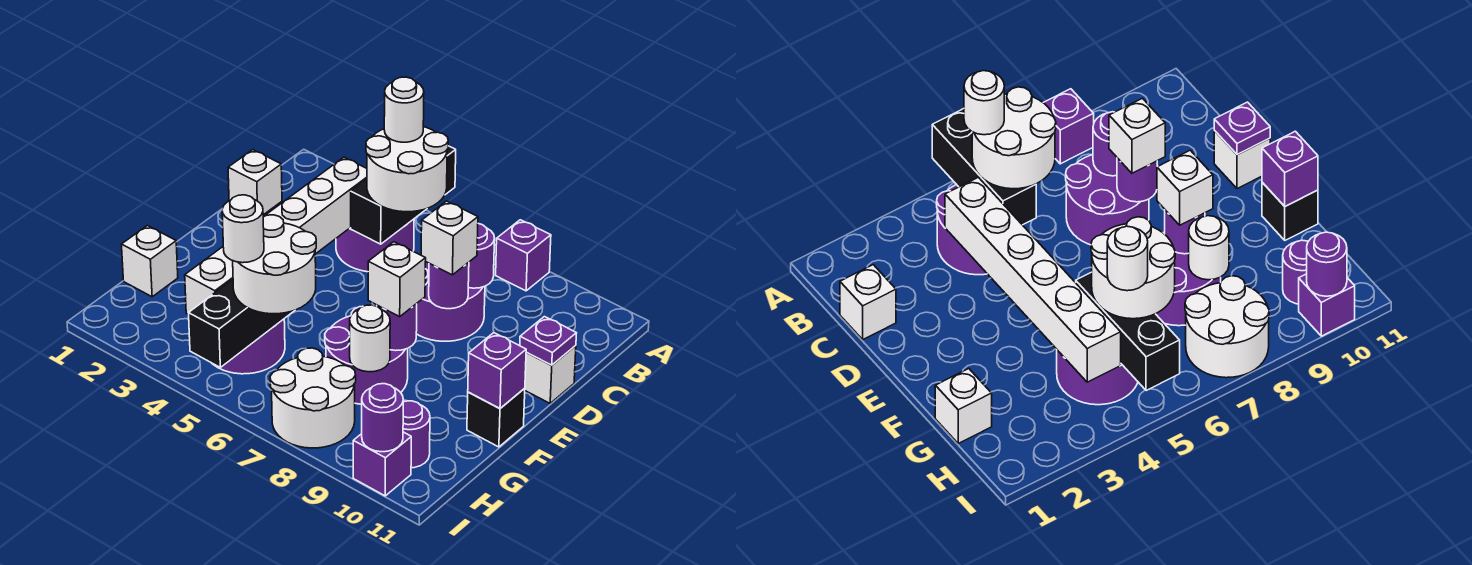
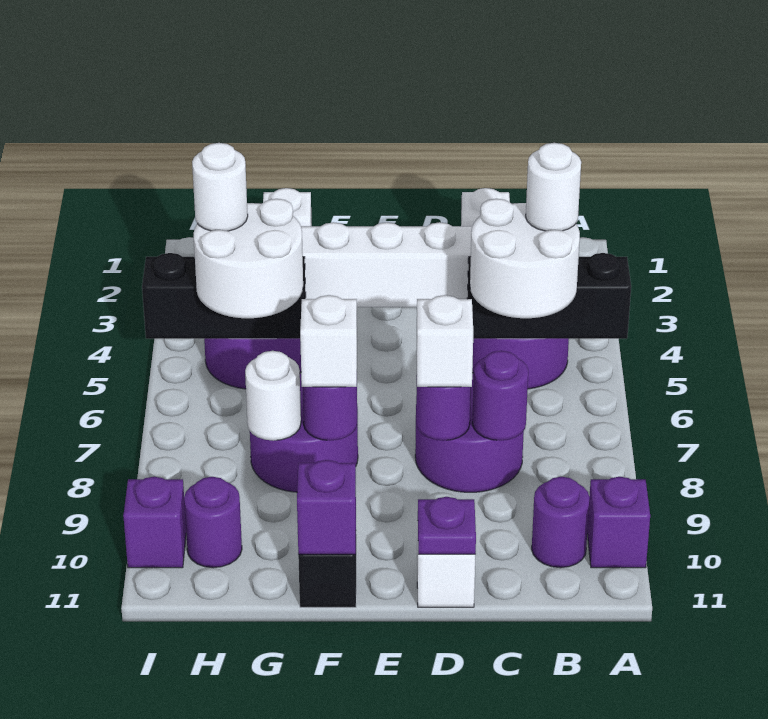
purple brick A8 level 1 -> purple brick A10 level 1
white round brick H7:I8 level 1 -> none
purple round brick I10 level 2 -> purple round brick B10 level 1

